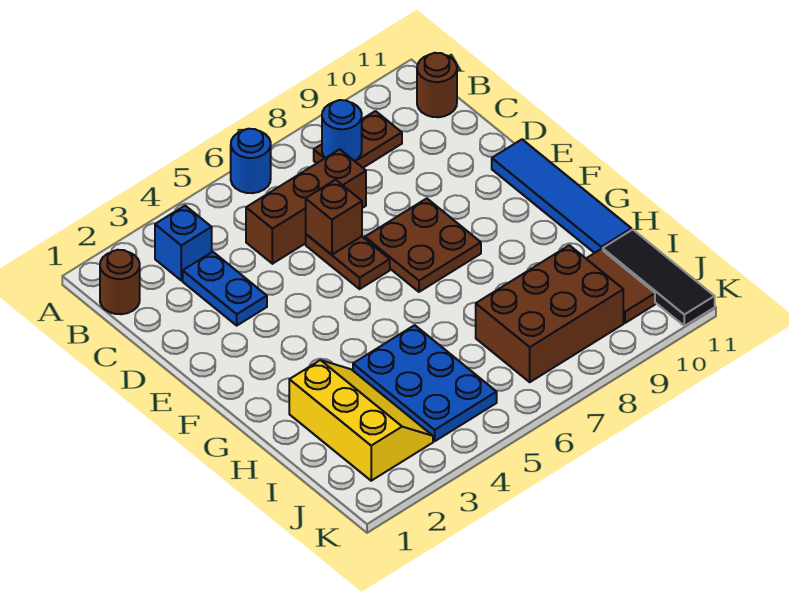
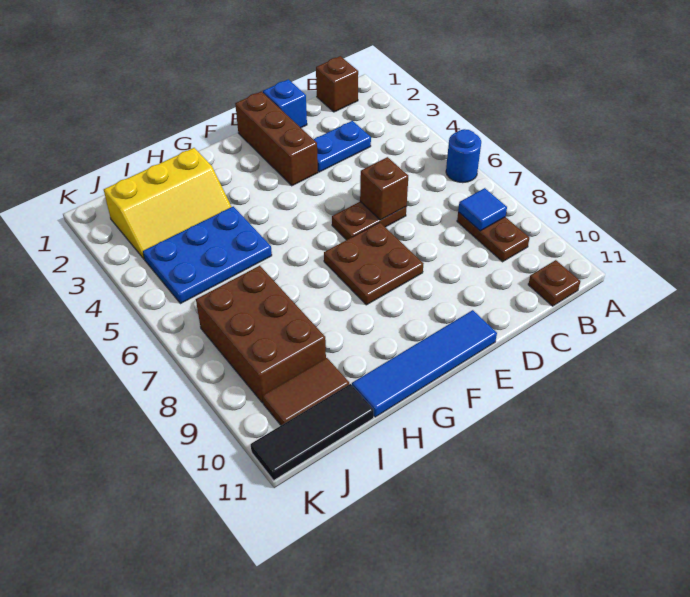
brown round brick B1 level 1 -> brown brick B1 level 1
blue brick B3 level 1 -> blue brick D1 level 1
blue round brick B8 level 2 -> blue tile B8 level 2
brown round brick B11 level 1 -> brown plate B11 level 1
brown brick C5:C7 level 1 -> brown brick E1:E3 level 1

